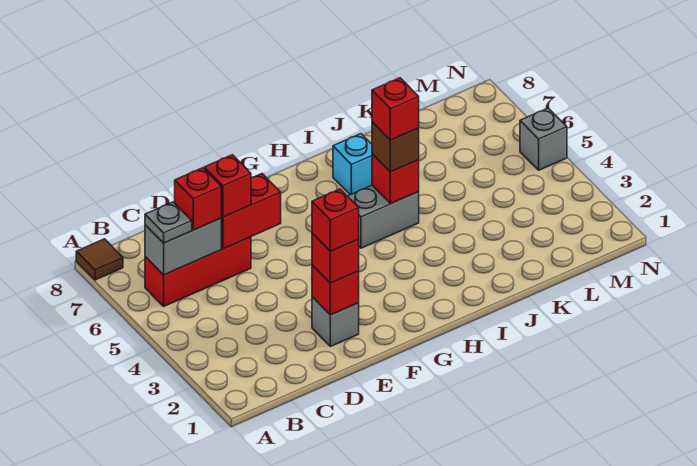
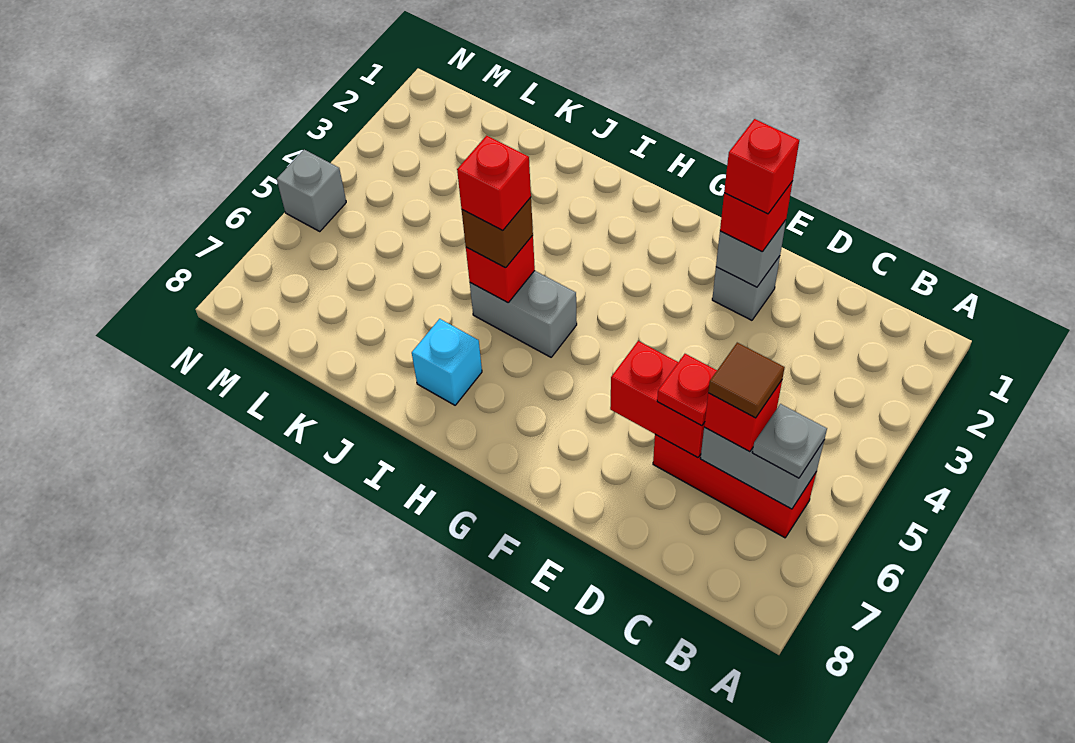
brown tile A8 level 1 -> brown tile C6 level 4
red brick D6 level 3 -> red plate D6 level 3
red brick E2 level 2 -> grey brick E2 level 2

